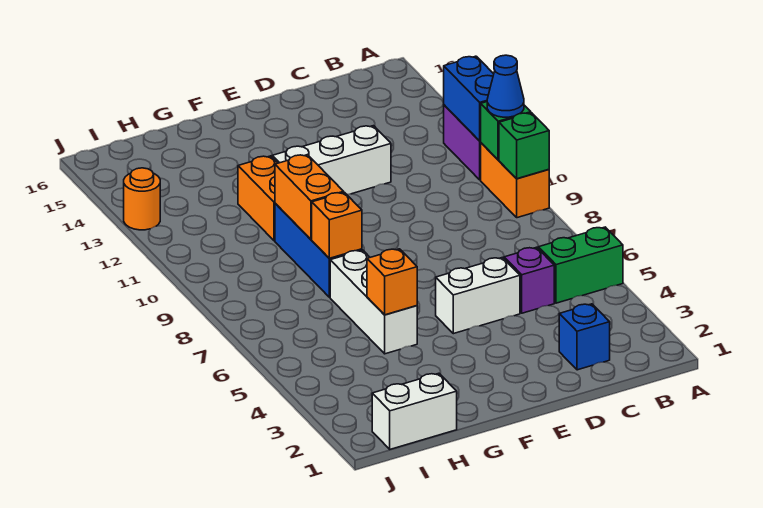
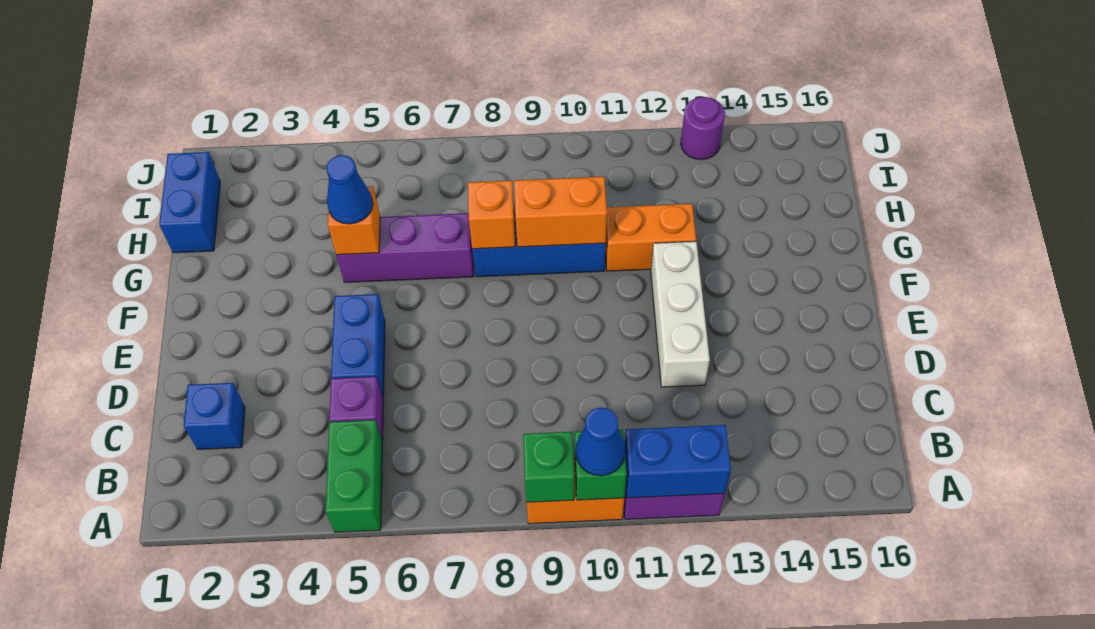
white brick D5:E5 level 1 -> blue brick D5:E5 level 1
white brick G5:G7 level 1 -> purple brick G5:G7 level 1
none -> blue cone G5 level 3
white brick H1:I1 level 1 -> blue brick H1:I1 level 1
orange round brick J13 level 1 -> purple round brick J13 level 1

